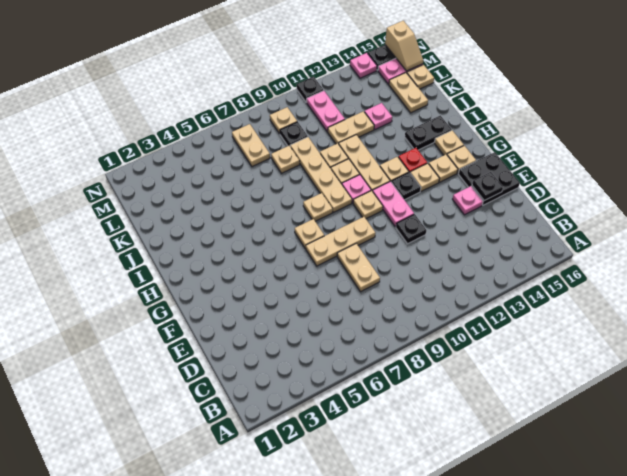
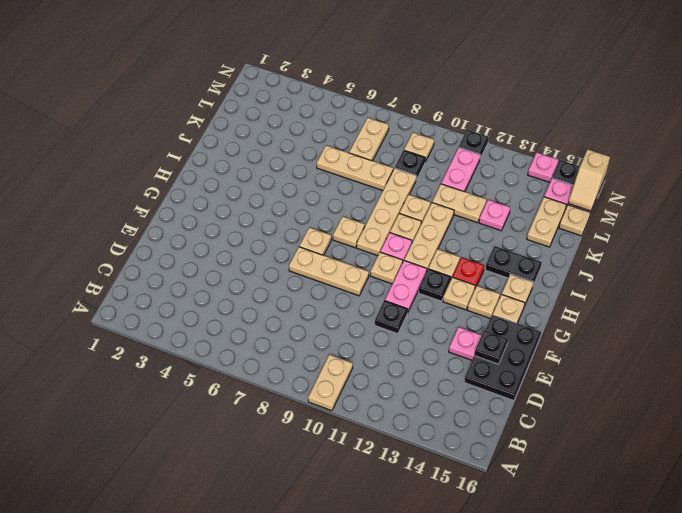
tan plate D8:E8 level 1 -> tan plate A10:B10 level 1
black plate E15:F16 level 1 -> black plate D15:F16 level 1
tan plate K8 level 1 -> tan plate K6:K8 level 1

